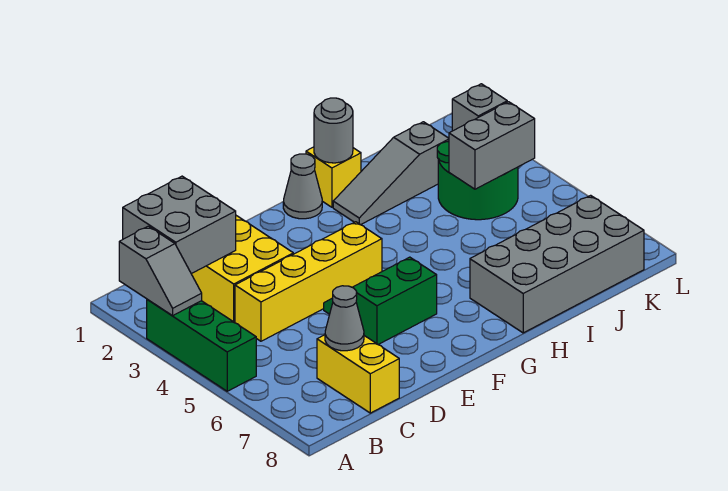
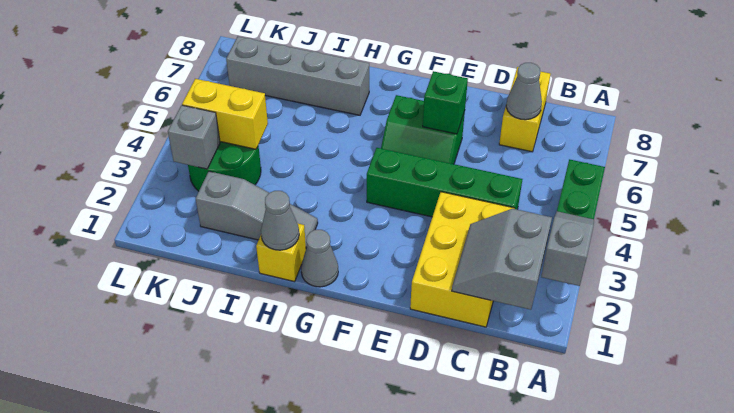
grey brick B1:C2 level 2 -> grey slope B1:C2 level 2 top B
yellow brick C4:F4 level 1 -> green brick C4:F4 level 1
none -> green brick E6 level 2
grey round brick H1 level 2 -> grey cone H1 level 2
grey brick H7:K8 level 1 -> grey brick H7:K7 level 1
grey brick J4:K4 level 2 -> yellow brick J4:K4 level 2

